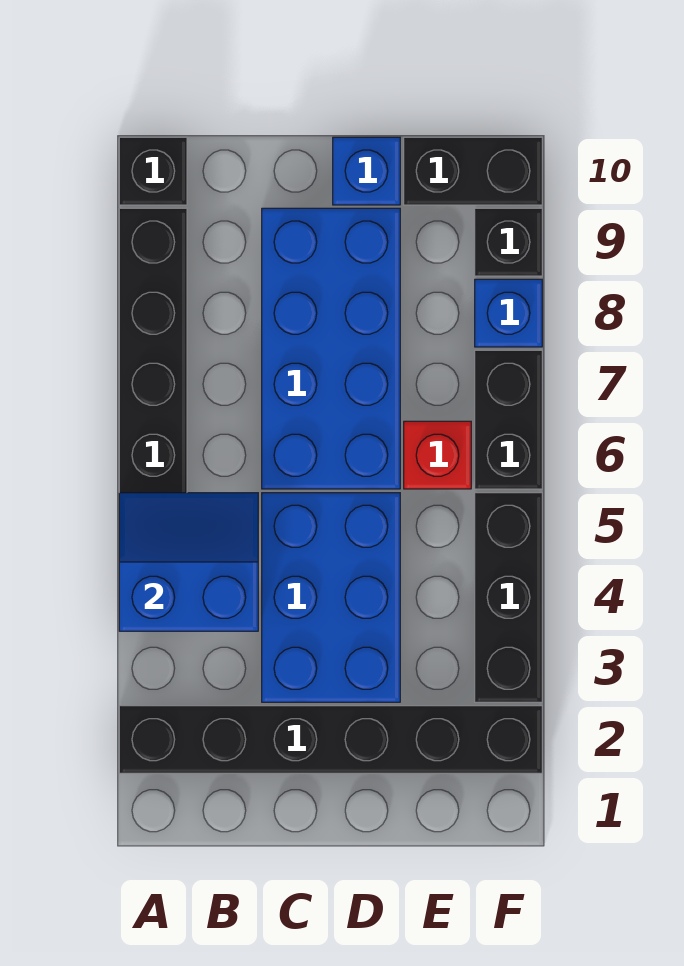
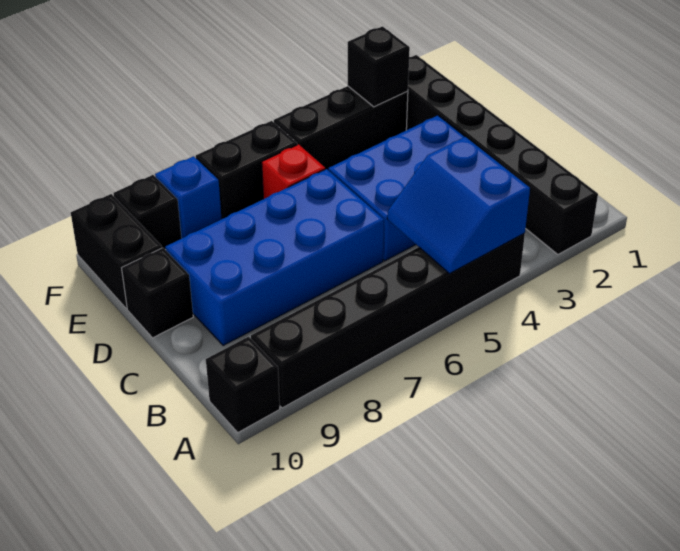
blue brick D10 level 1 -> black brick D10 level 1
none -> black brick F3 level 2

